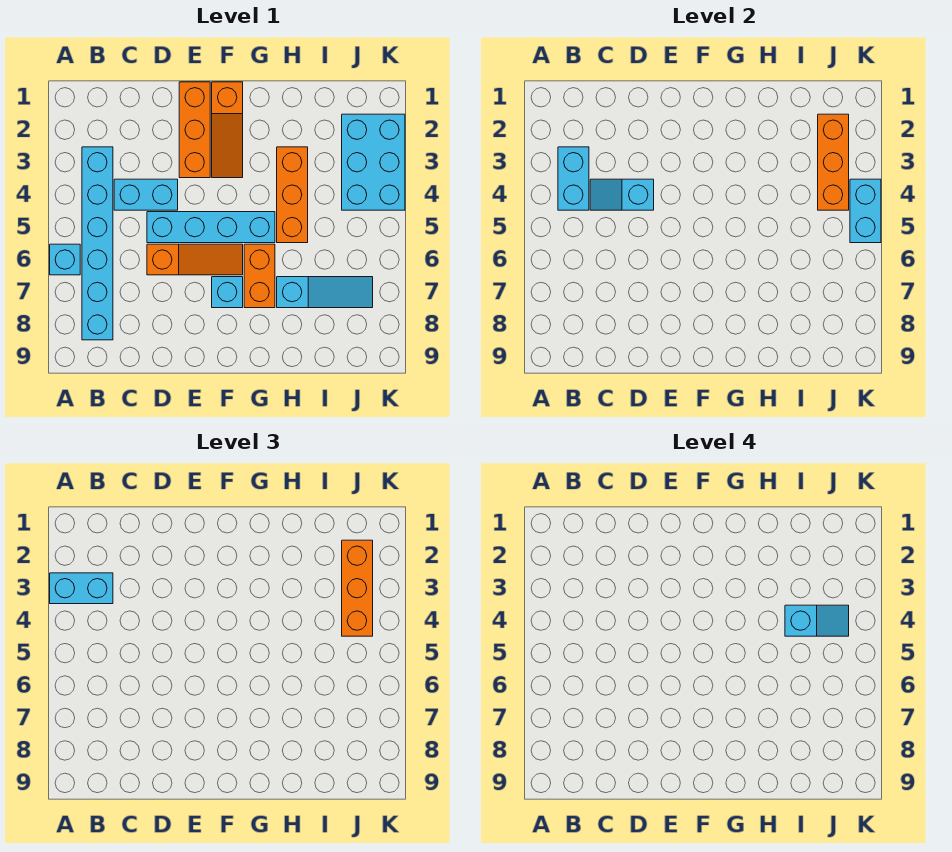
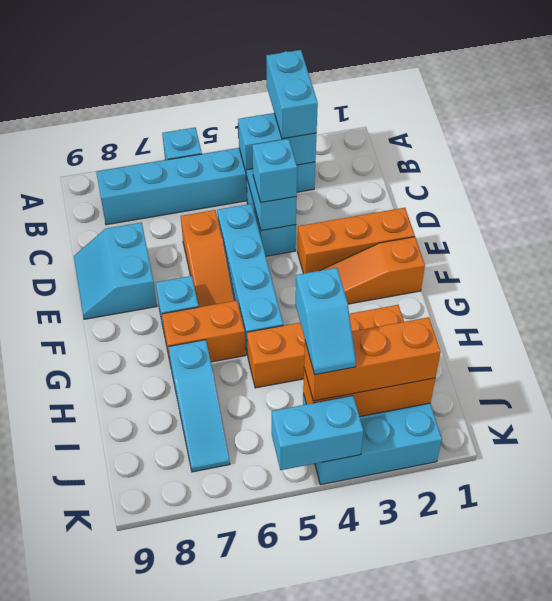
none -> cyan brick D4 level 3
none -> cyan slope D8:E9 level 1 top 8
orange brick H3:H5 level 1 -> orange brick H2:H5 level 1

